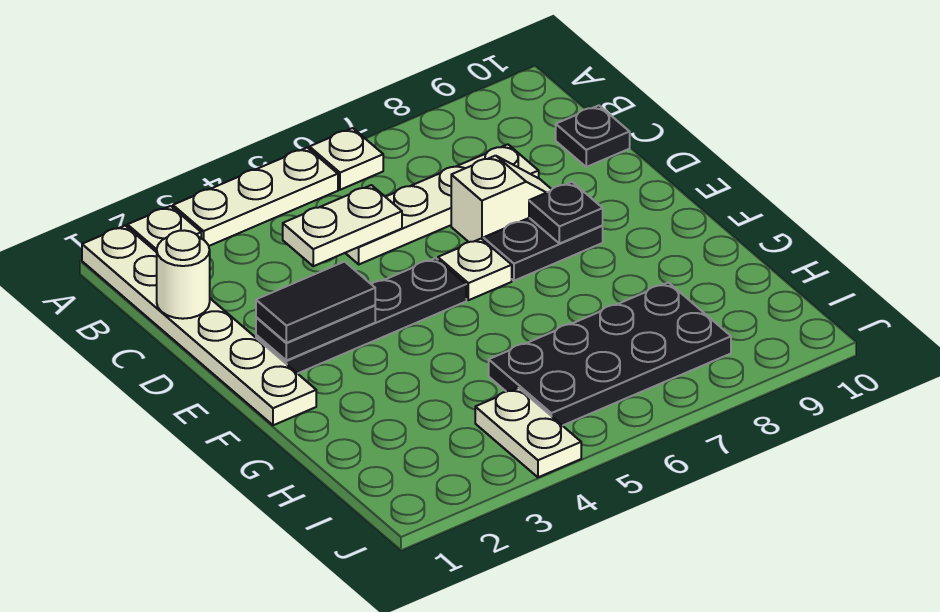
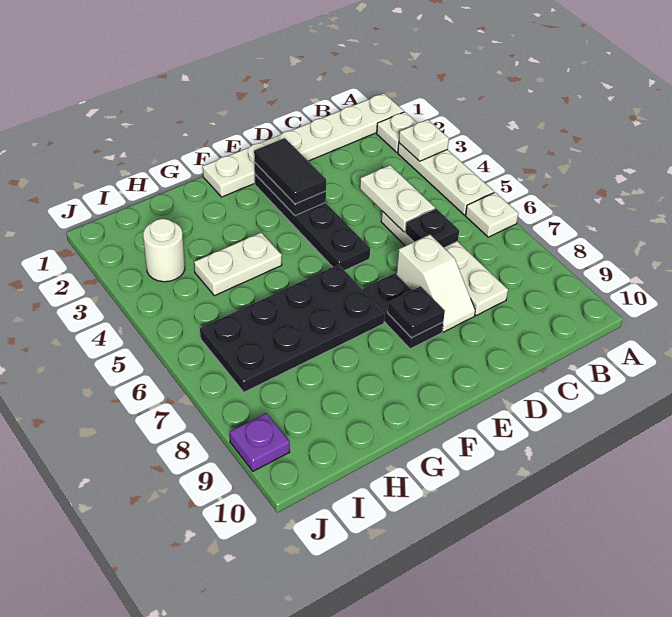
white round brick C1 level 2 -> white round brick I3 level 1
black plate C10 level 1 -> black plate C6 level 2
white plate E6 level 1 -> white plate A3 level 2
black plate H5:I8 level 1 -> black plate F6:I7 level 1
white plate I4:J4 level 1 -> white plate G4:H4 level 1
none -> purple plate J9 level 1

